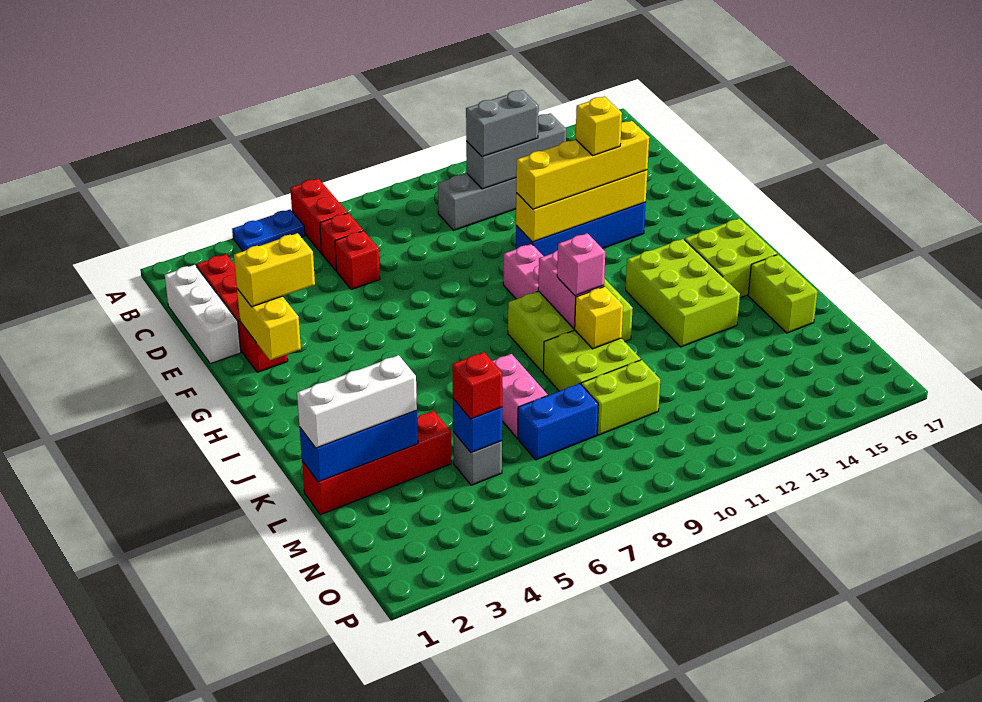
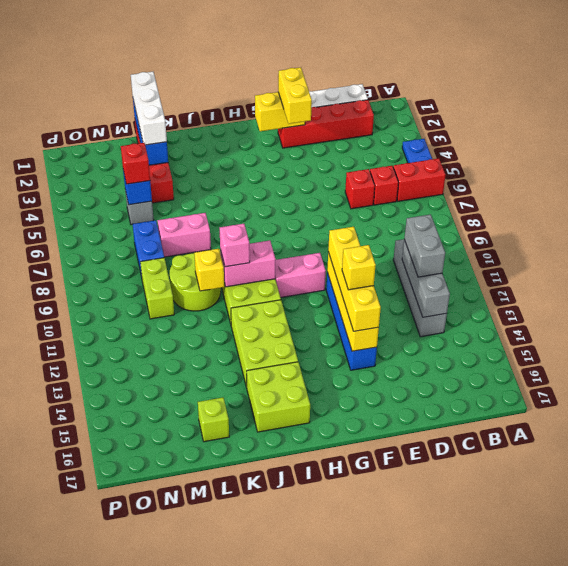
lime brick I13:K14 level 1 -> lime brick I12:J14 level 1
lime brick K9:L10 level 1 -> lime round brick K9:L10 level 1
lime brick K16:L16 level 1 -> lime brick L16 level 1

